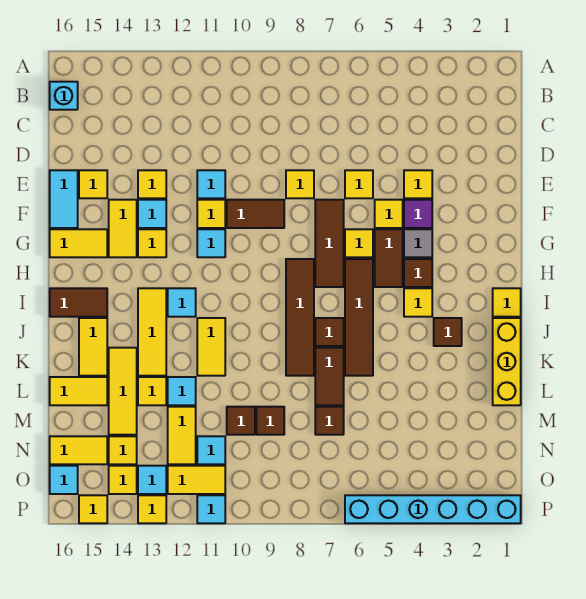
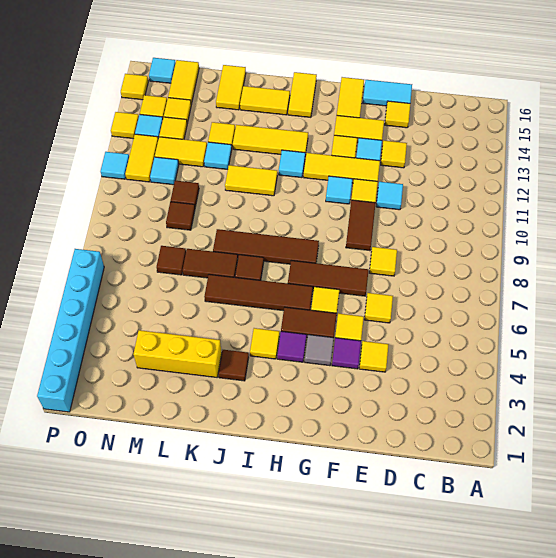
cyan brick B16 level 1 -> none
brown tile H4 level 1 -> purple tile H4 level 1
yellow tile I1 level 1 -> yellow tile N13 level 1
brown tile I15:I16 level 1 -> yellow tile I15:I16 level 1
yellow brick J1:L1 level 1 -> yellow brick K3:M3 level 1
yellow tile K14:M14 level 1 -> yellow tile F12:H12 level 1

